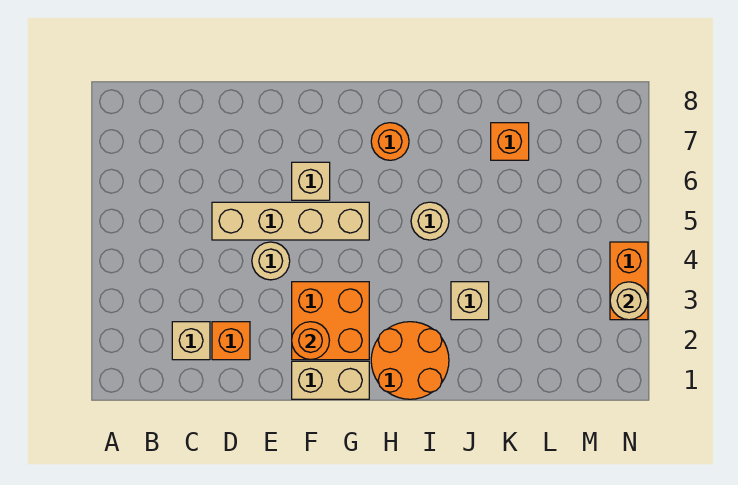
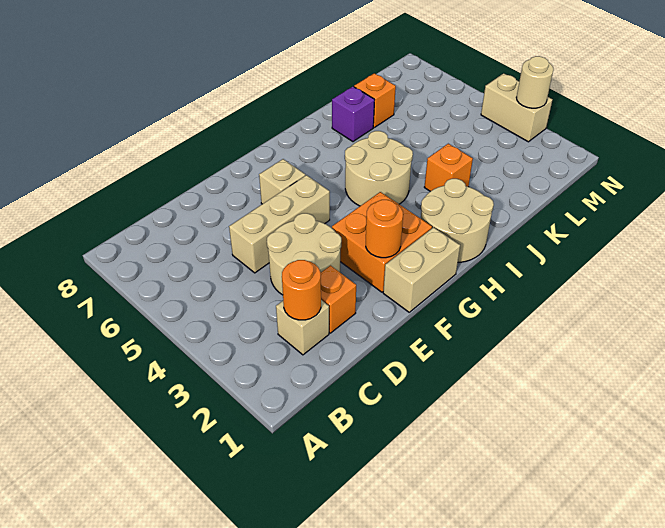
tan brick D5:G5 level 1 -> tan brick D5:F5 level 1
tan round brick E4 level 1 -> tan round brick D3:E4 level 1
orange round brick H1:I2 level 1 -> tan round brick H1:I2 level 1
orange round brick H7 level 1 -> orange round brick C2 level 2
tan round brick I5 level 1 -> tan round brick H4:I5 level 1
tan brick J3 level 1 -> orange brick J3 level 1
none -> purple brick J7 level 1
orange brick N3:N4 level 1 -> tan brick N3:N4 level 1

